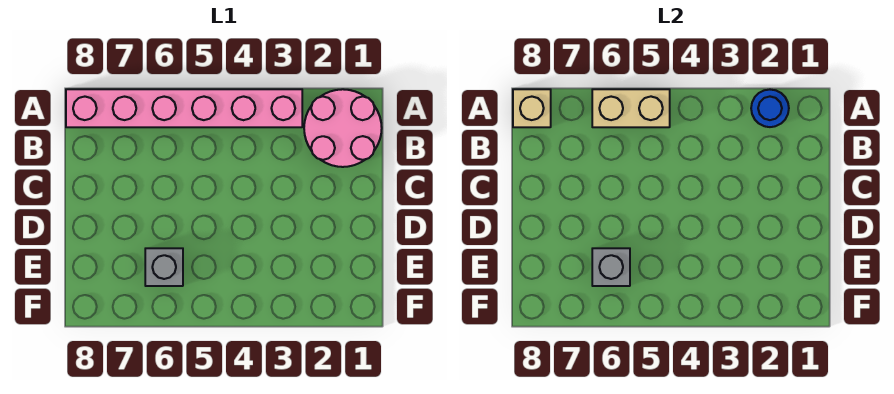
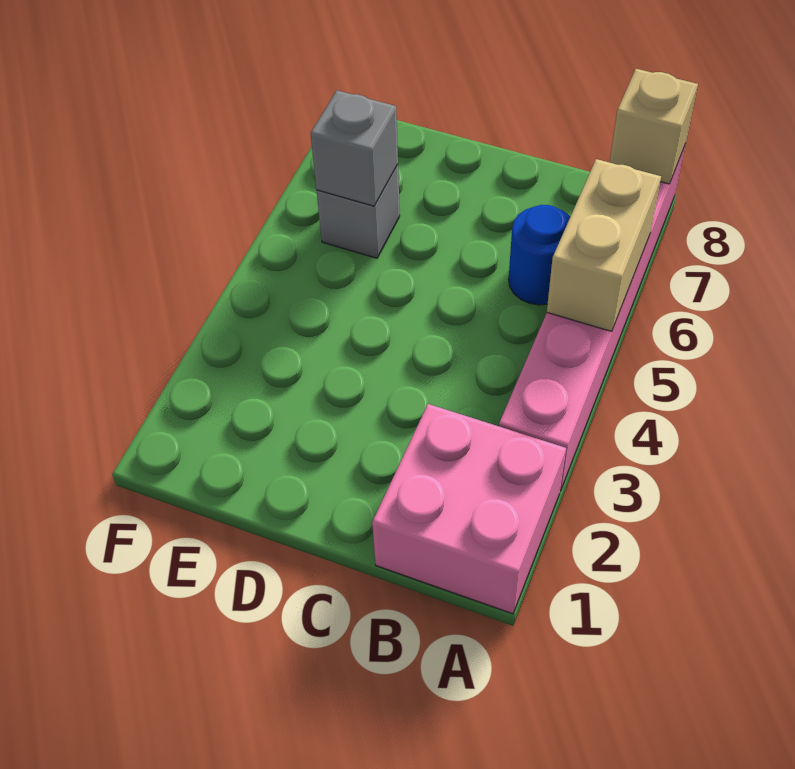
pink round brick A1:B2 level 1 -> pink brick A1:B2 level 1
blue round brick A2 level 2 -> blue round brick B6 level 1

